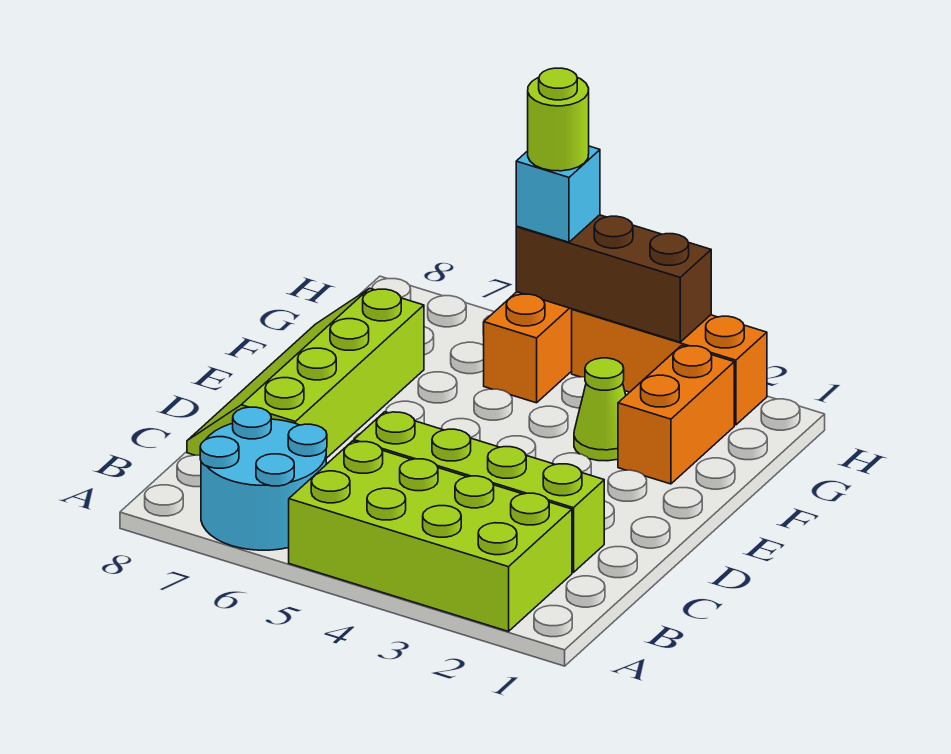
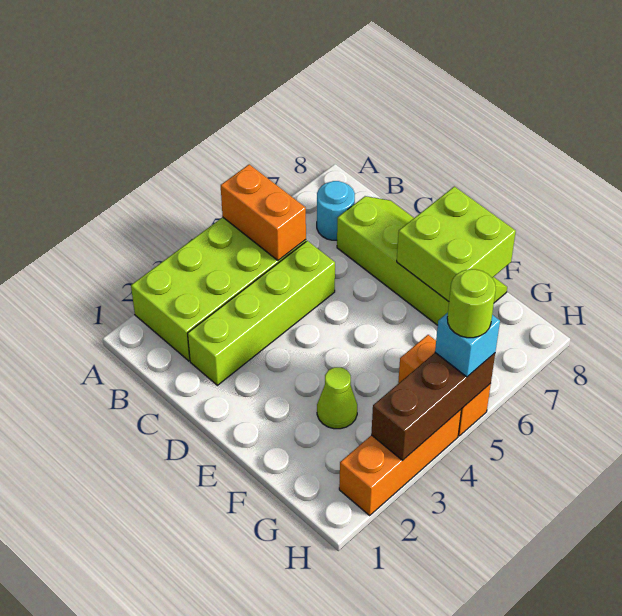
cyan round brick A6:B7 level 1 -> cyan round brick B7 level 1
none -> lime brick E7:F8 level 2
orange brick F2:G2 level 1 -> orange brick A5:B5 level 2

